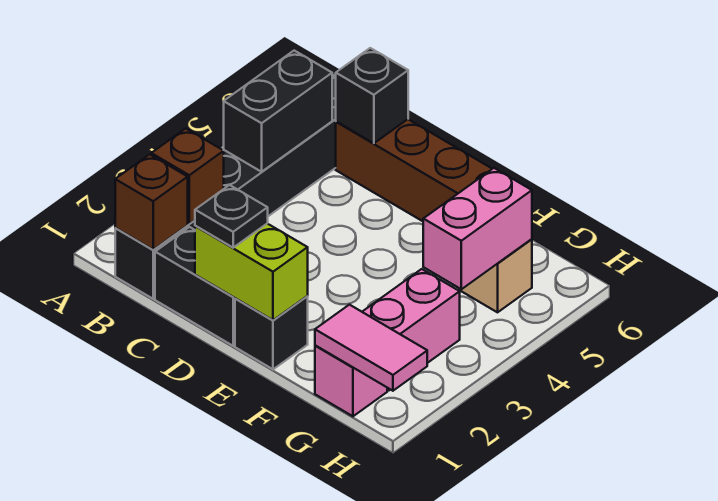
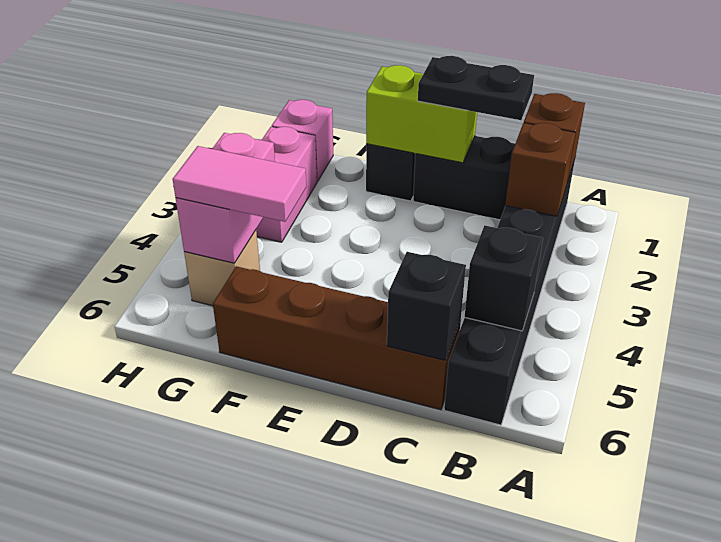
black brick B4:B5 level 2 -> black brick B5 level 2
black plate D1 level 3 -> black plate C1:D1 level 3
pink tile G1:H1 level 2 -> pink tile F5:G5 level 3

